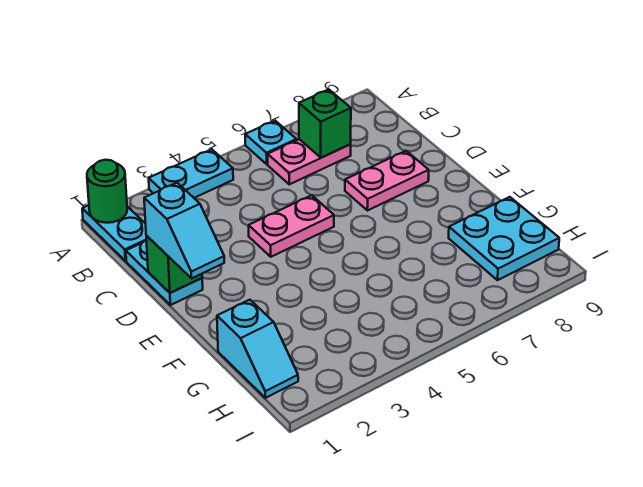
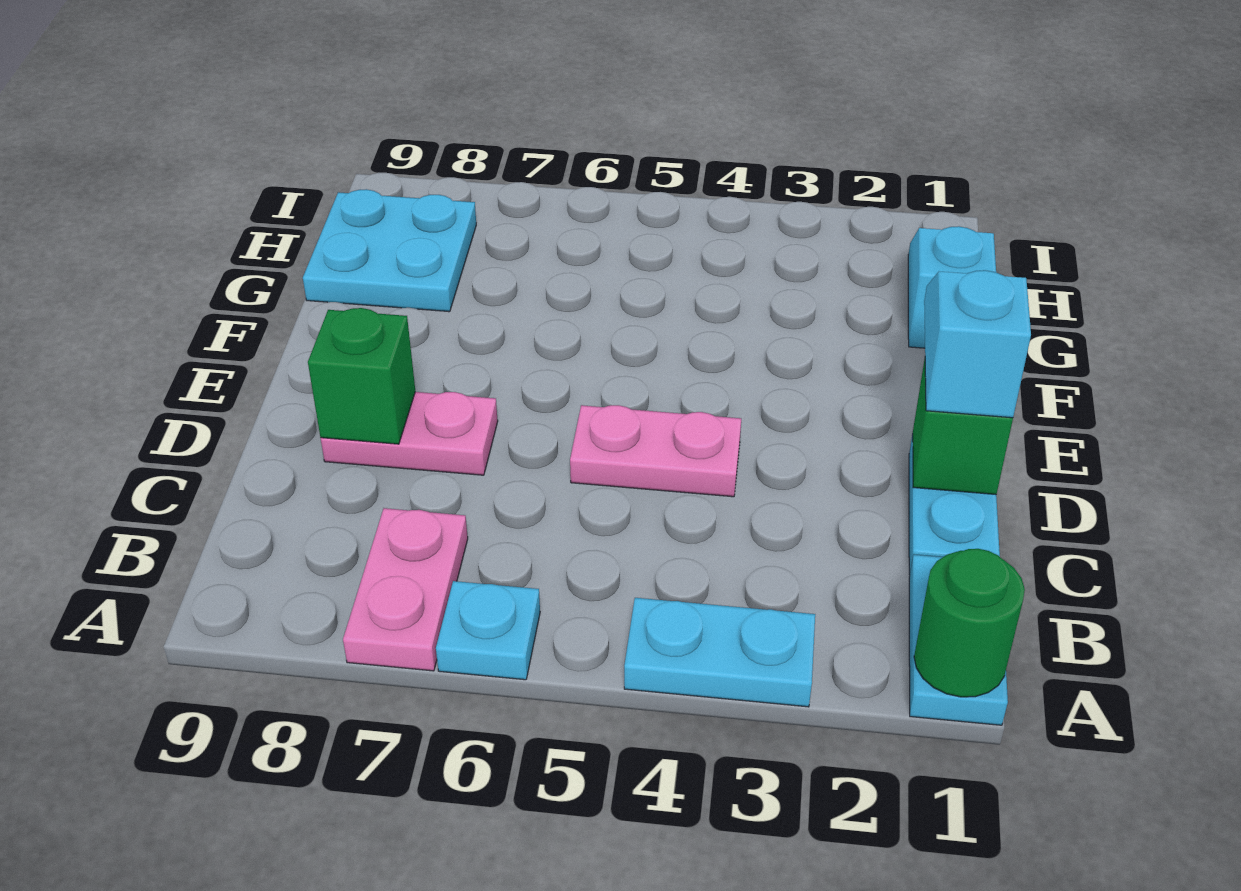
pink plate B6:B7 level 1 -> pink plate A7:B7 level 1
green brick B7 level 2 -> green brick D8 level 2

